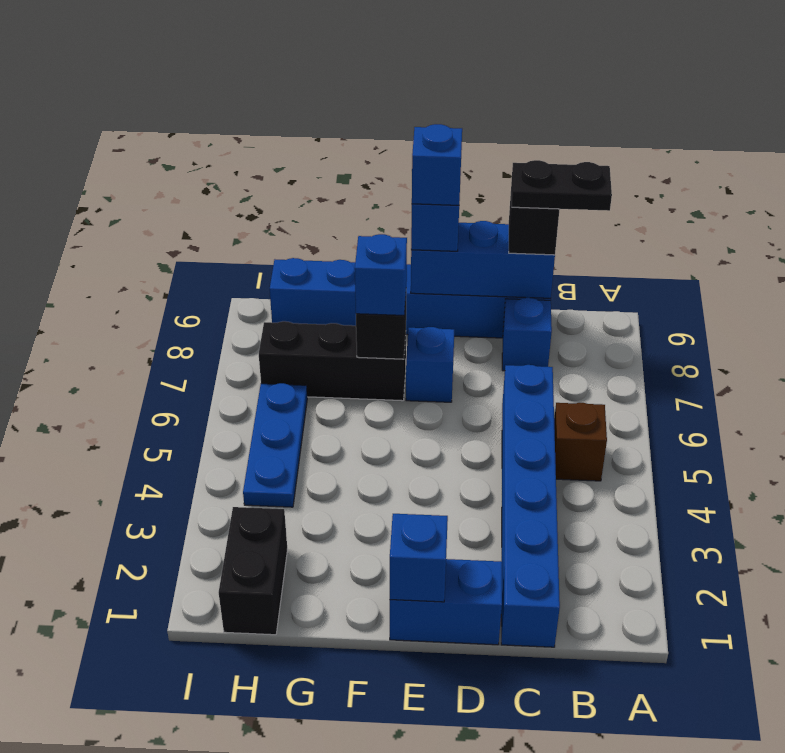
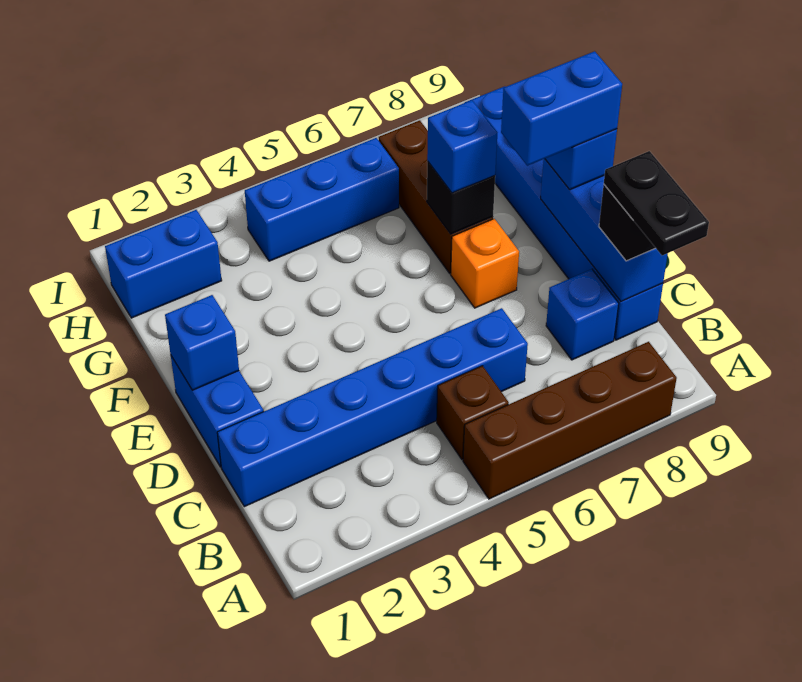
none -> brown brick A5:A8 level 1
blue brick E7 level 1 -> orange brick E7 level 1
blue brick E9 level 4 -> blue brick E8:E9 level 4
black brick F7:H7 level 1 -> brown brick F7:H7 level 1
black brick H1:H2 level 1 -> blue brick H1:H2 level 1
blue plate H4:H6 level 1 -> blue brick H4:H6 level 1

